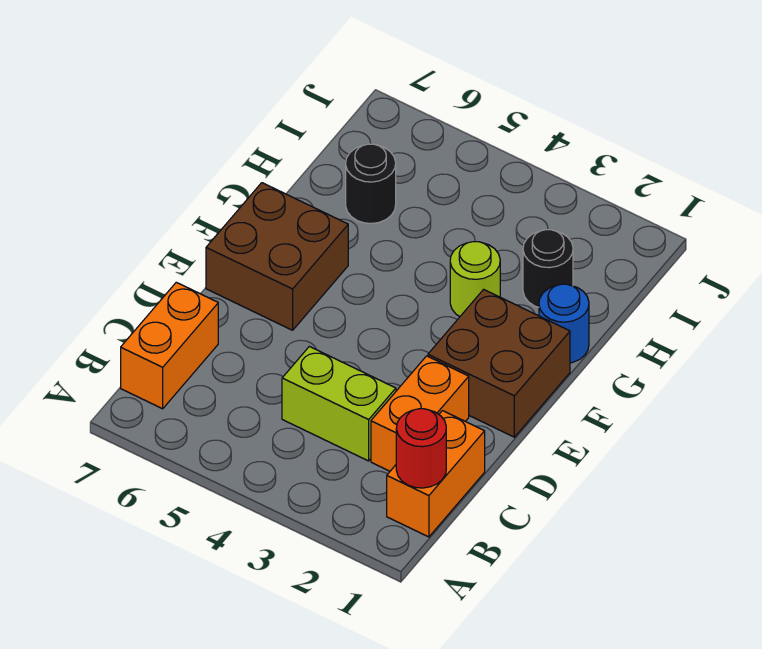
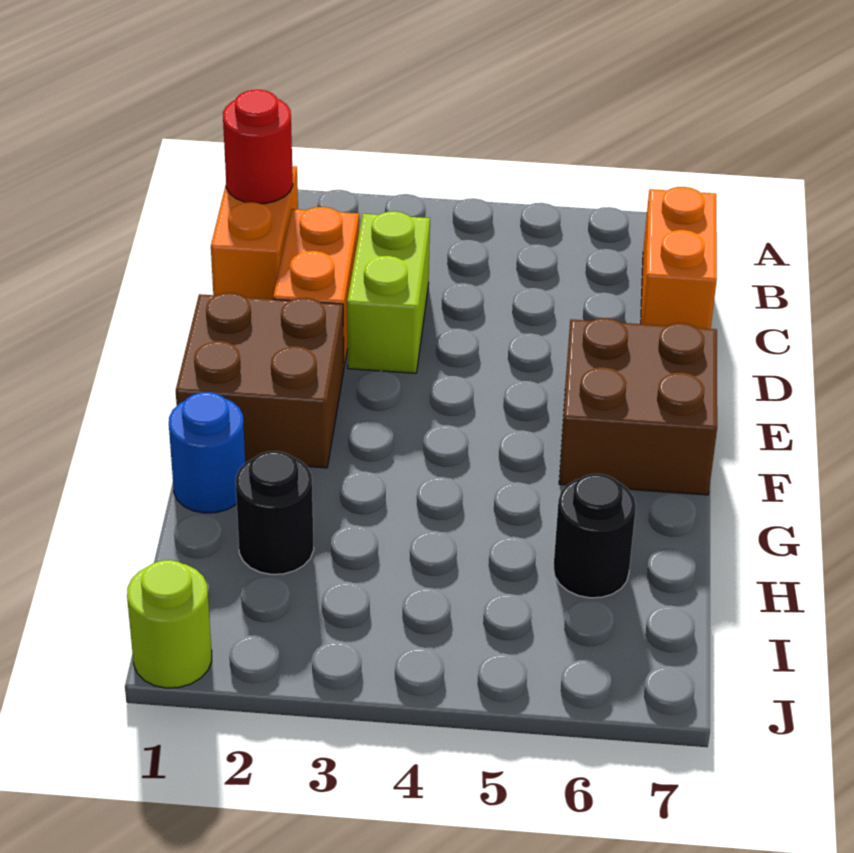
lime brick C3:C4 level 1 -> lime brick C3:D3 level 1
lime round brick G3 level 1 -> lime round brick J1 level 1

